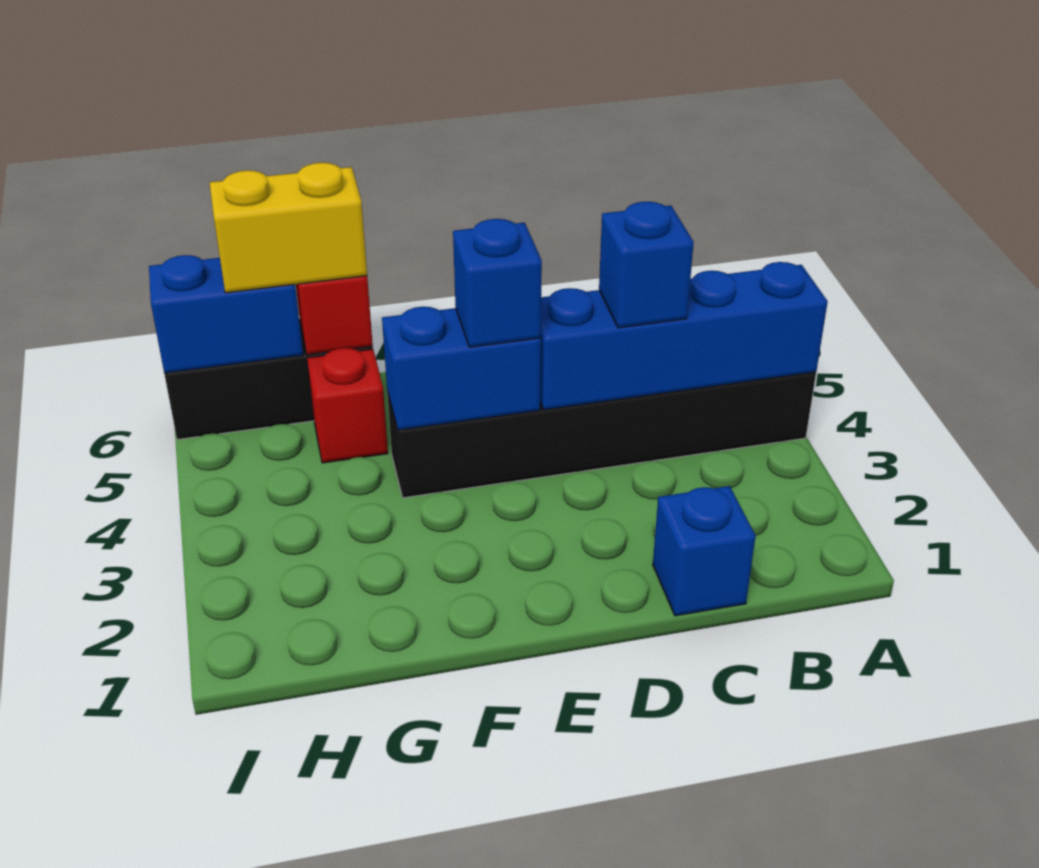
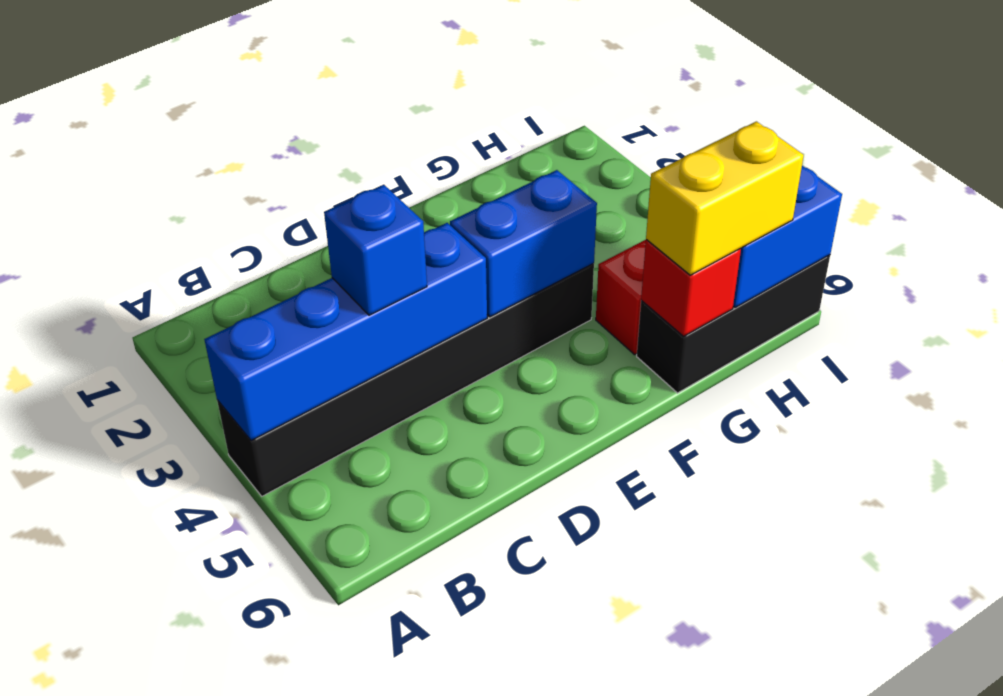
blue brick C1 level 1 -> none
blue brick E4 level 3 -> none

